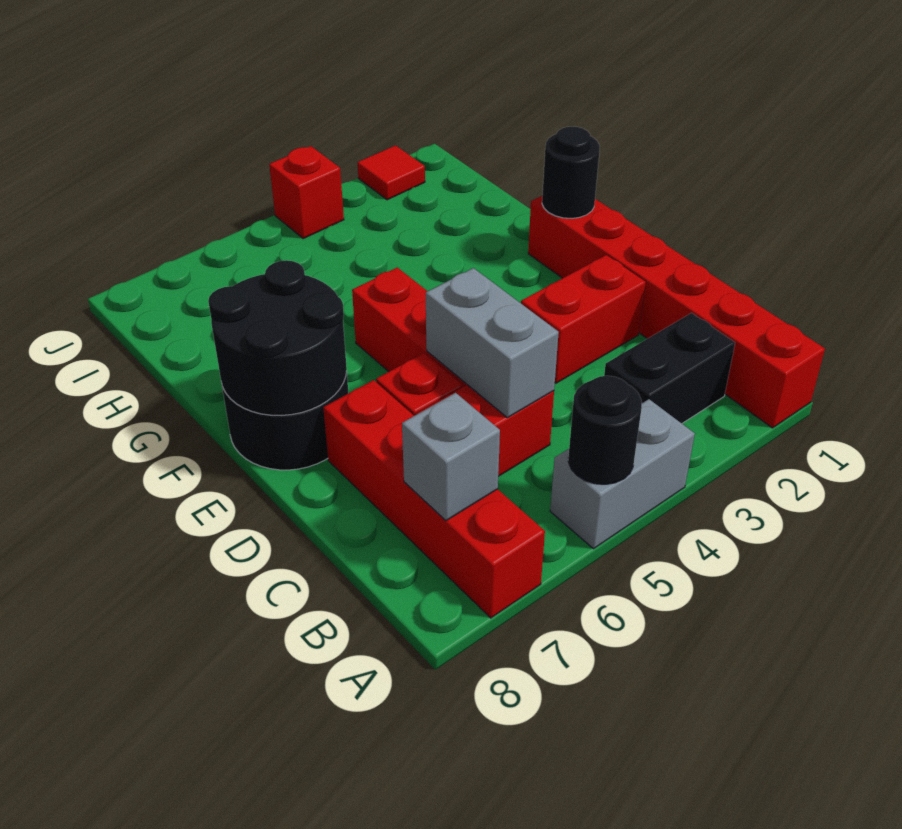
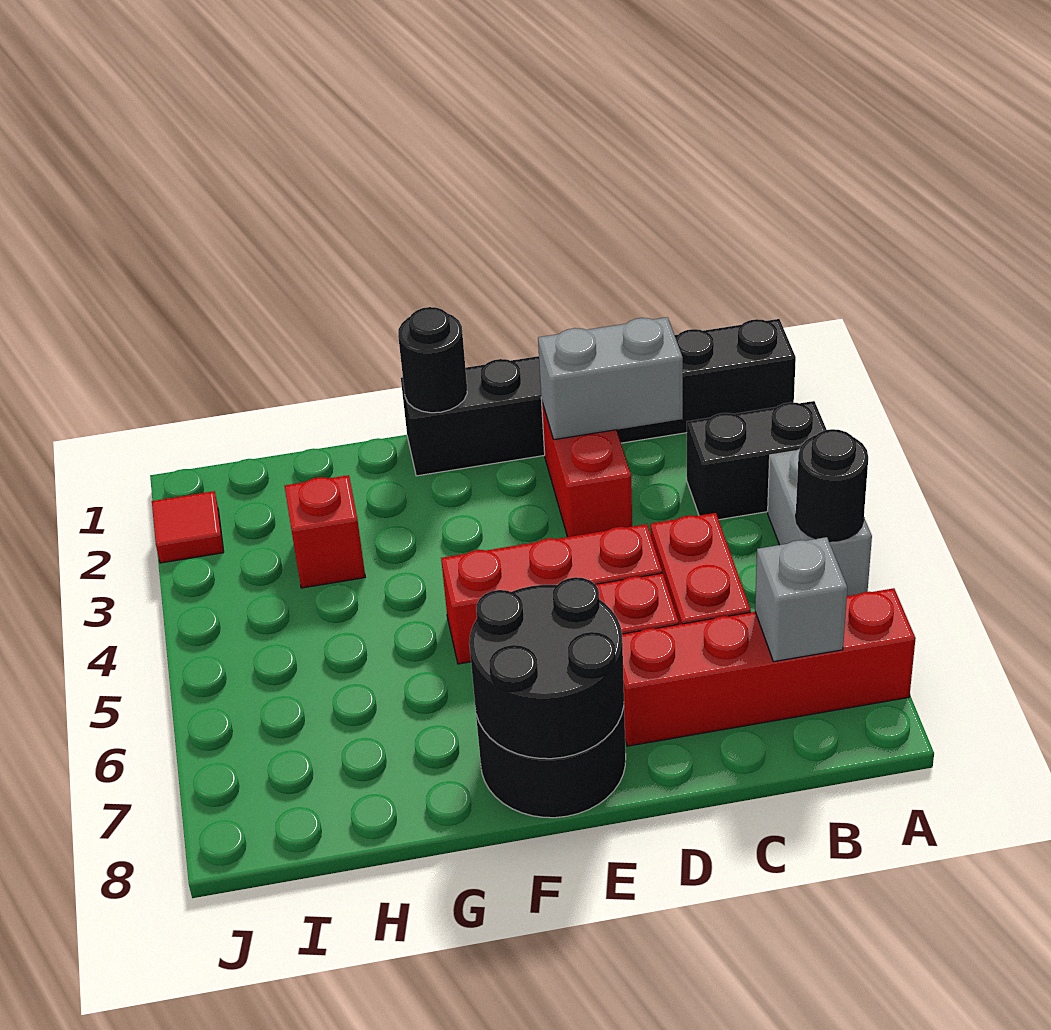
red brick A1:F1 level 1 -> black brick A1:F1 level 1
black brick B2:B3 level 1 -> black brick A3:B3 level 1
grey brick C5:D5 level 2 -> grey brick C2:D2 level 2
red brick J4 level 1 -> red brick H3 level 1

